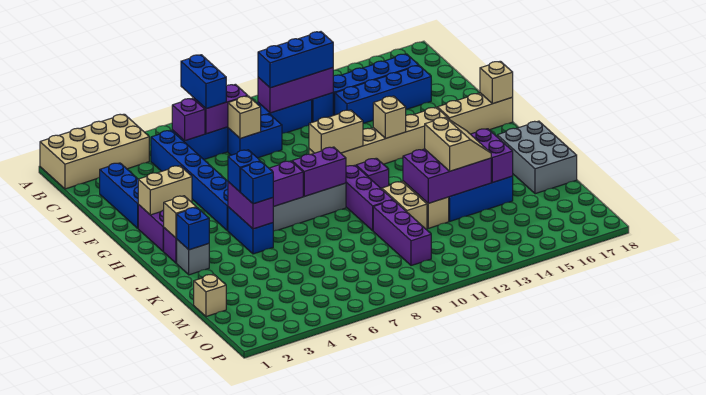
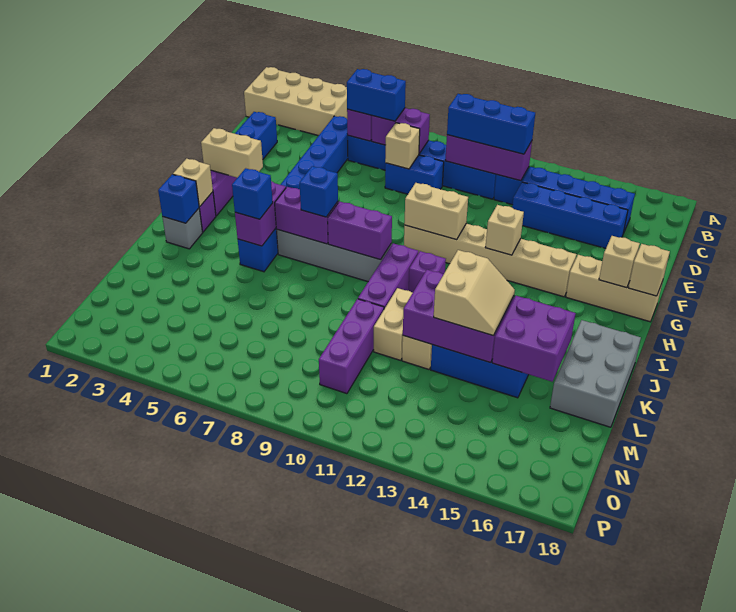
blue brick B7:C7 level 3 -> blue brick C6:C7 level 3
blue brick I5 level 3 -> blue brick I7 level 3
purple brick K15:L15 level 2 -> purple brick K15:L16 level 2
tan brick M1 level 1 -> tan brick G17 level 2

